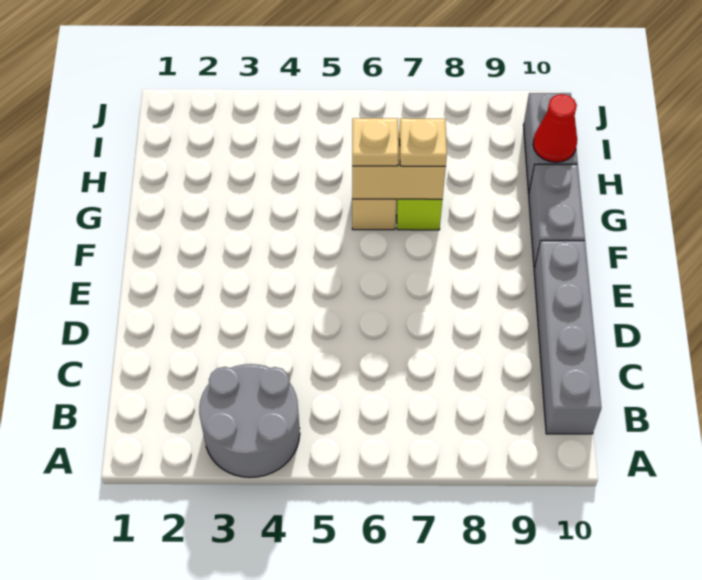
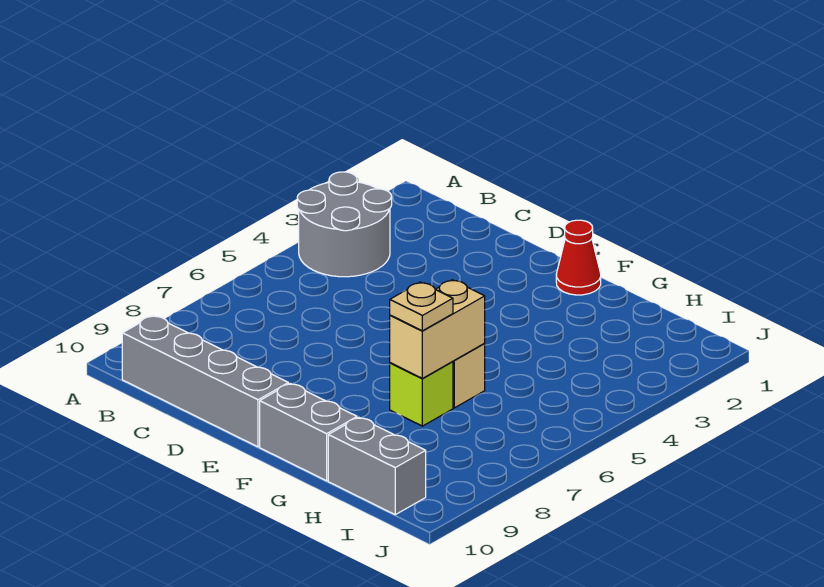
tan plate G6 level 3 -> none
red cone H10 level 2 -> red cone F1 level 1

